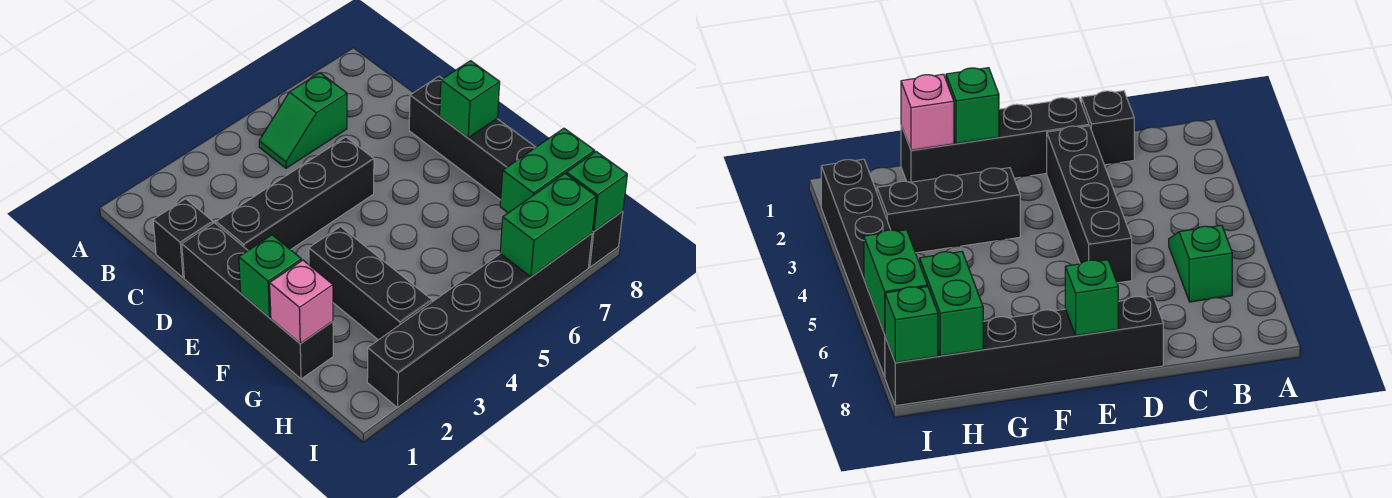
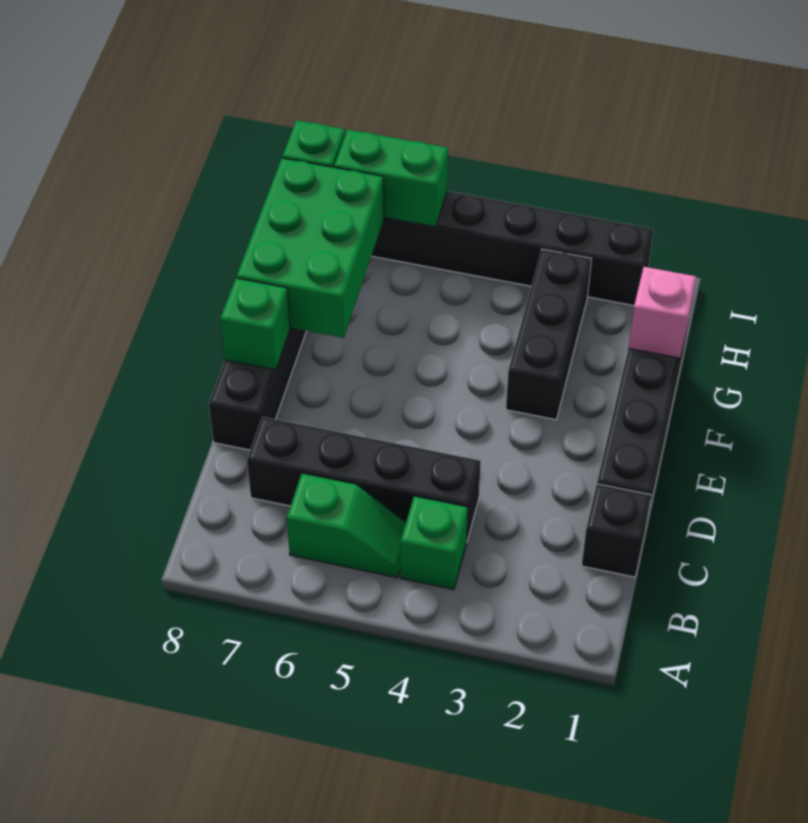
black brick D2:D5 level 1 -> black brick C4:C7 level 1
green brick F1 level 2 -> green brick B4 level 1
green brick H7:H8 level 2 -> green brick F7:H8 level 2

